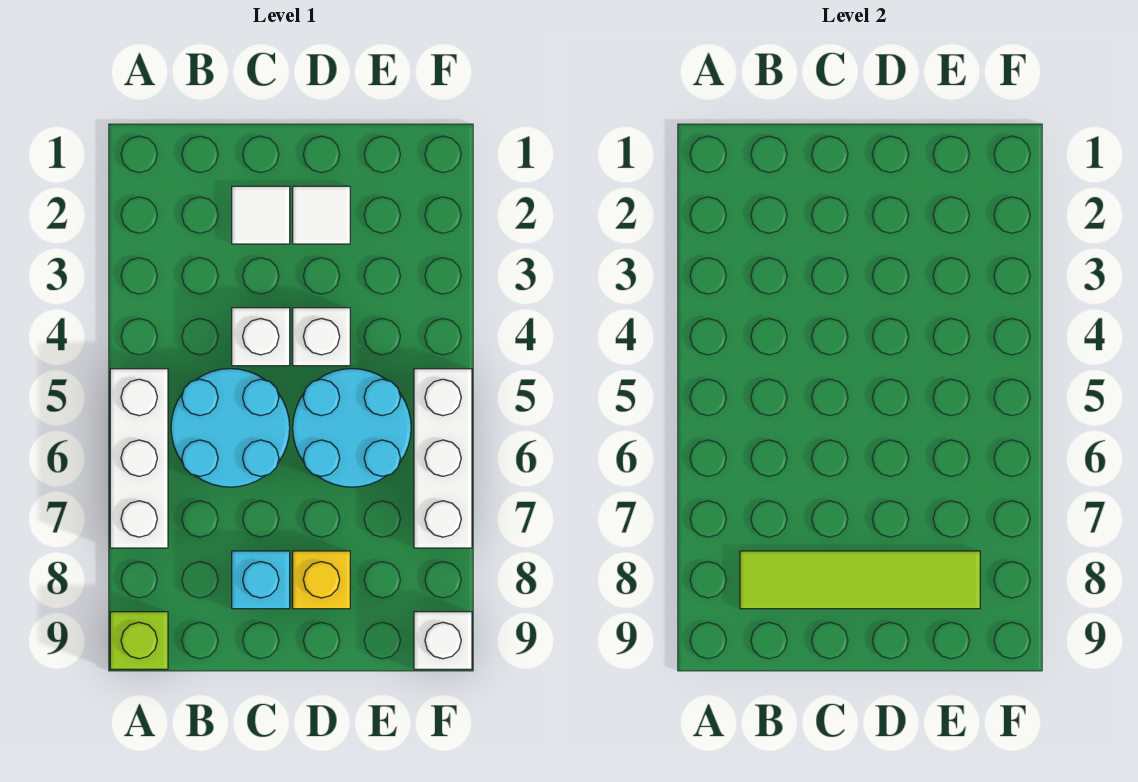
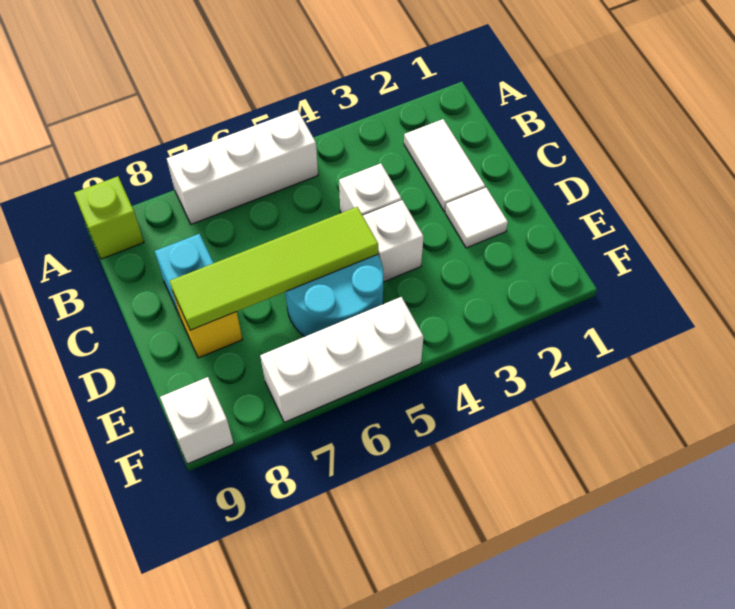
cyan round brick B5:C6 level 1 -> none
lime tile B8:E8 level 2 -> lime tile D5:D8 level 2
white tile C2 level 1 -> white tile B2:C2 level 1

